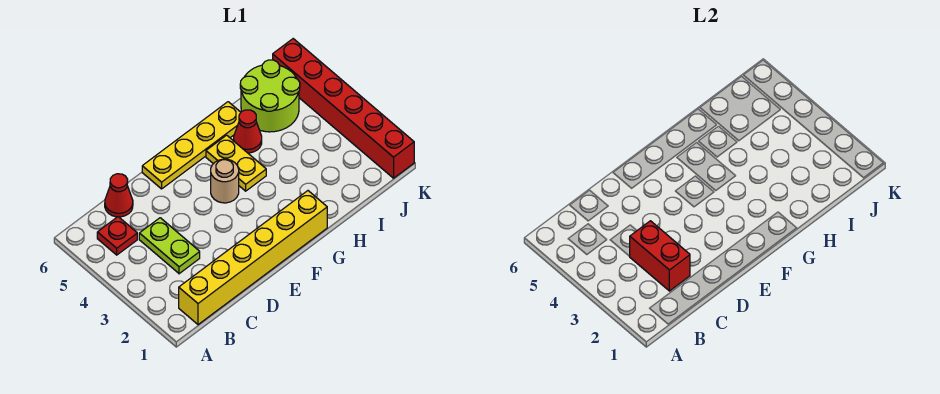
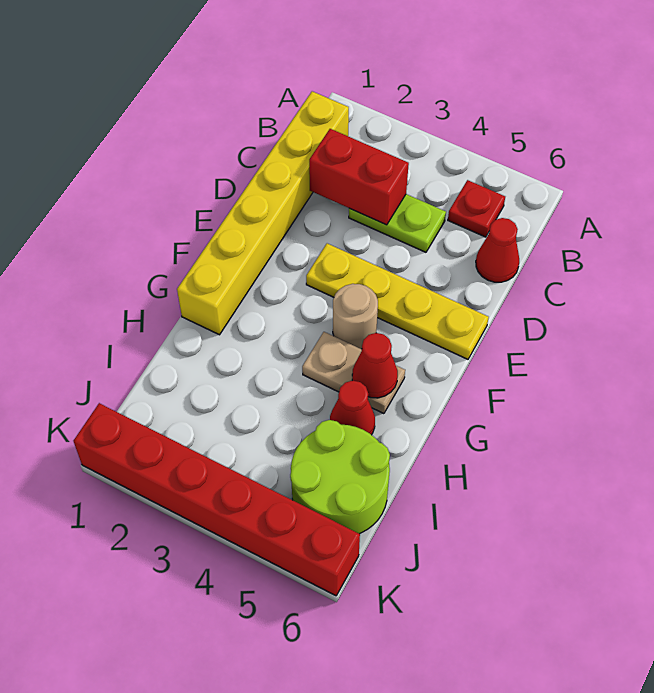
yellow plate E6:H6 level 1 -> yellow plate E3:E6 level 1
yellow plate G4:G5 level 1 -> tan plate G4:G5 level 1
none -> red cone G5 level 2

